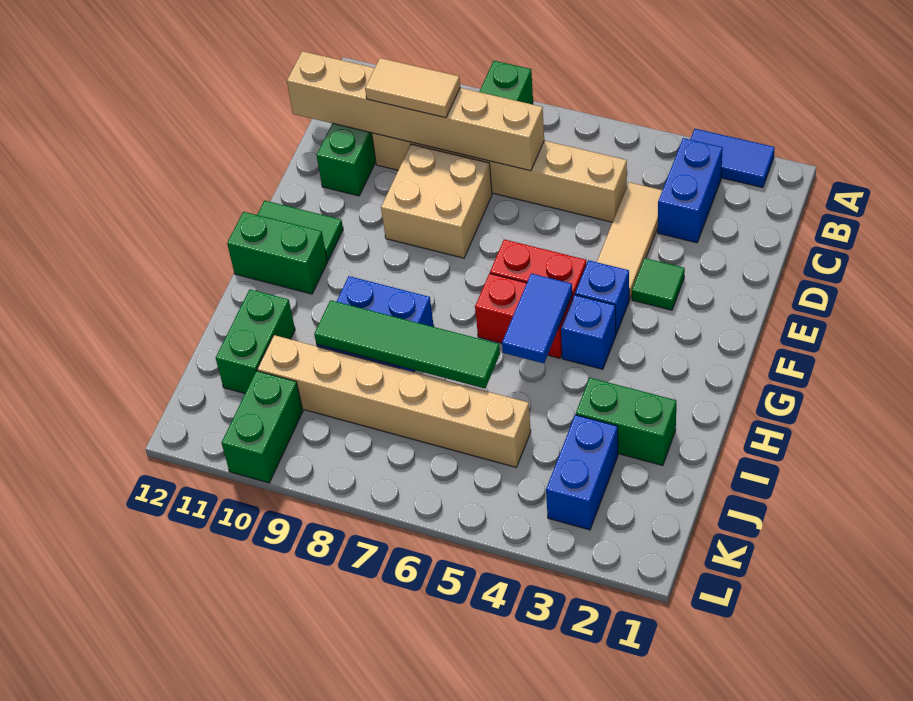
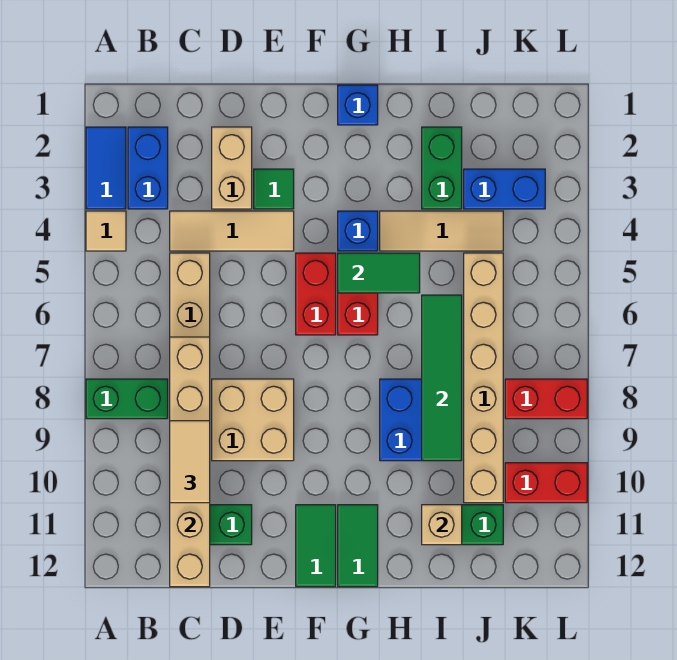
none -> tan tile A4 level 1
blue brick B3:C3 level 1 -> blue brick B2:B3 level 1
none -> tan brick D2:D3 level 1
blue brick F4 level 1 -> blue brick G1 level 1
blue tile G5:H5 level 2 -> green tile G5:H5 level 2
green brick G11:G12 level 1 -> green tile G11:G12 level 1
none -> tan tile H4:J4 level 1
none -> tan brick I11 level 2
none -> red brick K8:L8 level 1
green brick K10:L10 level 1 -> red brick K10:L10 level 1

